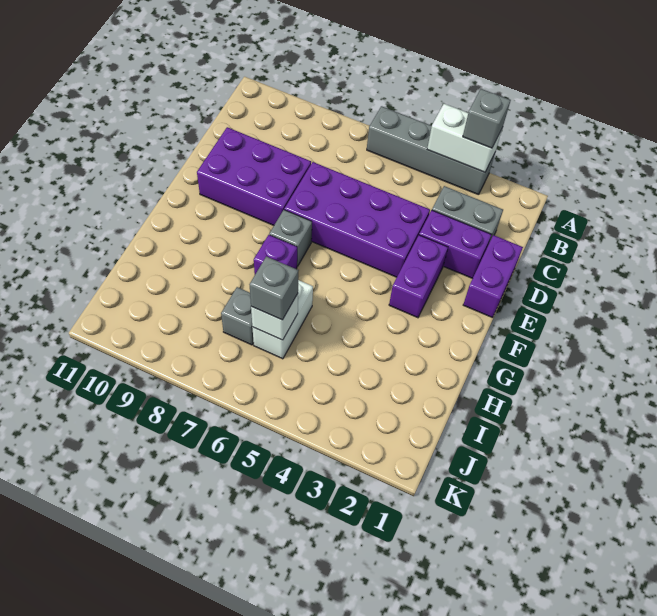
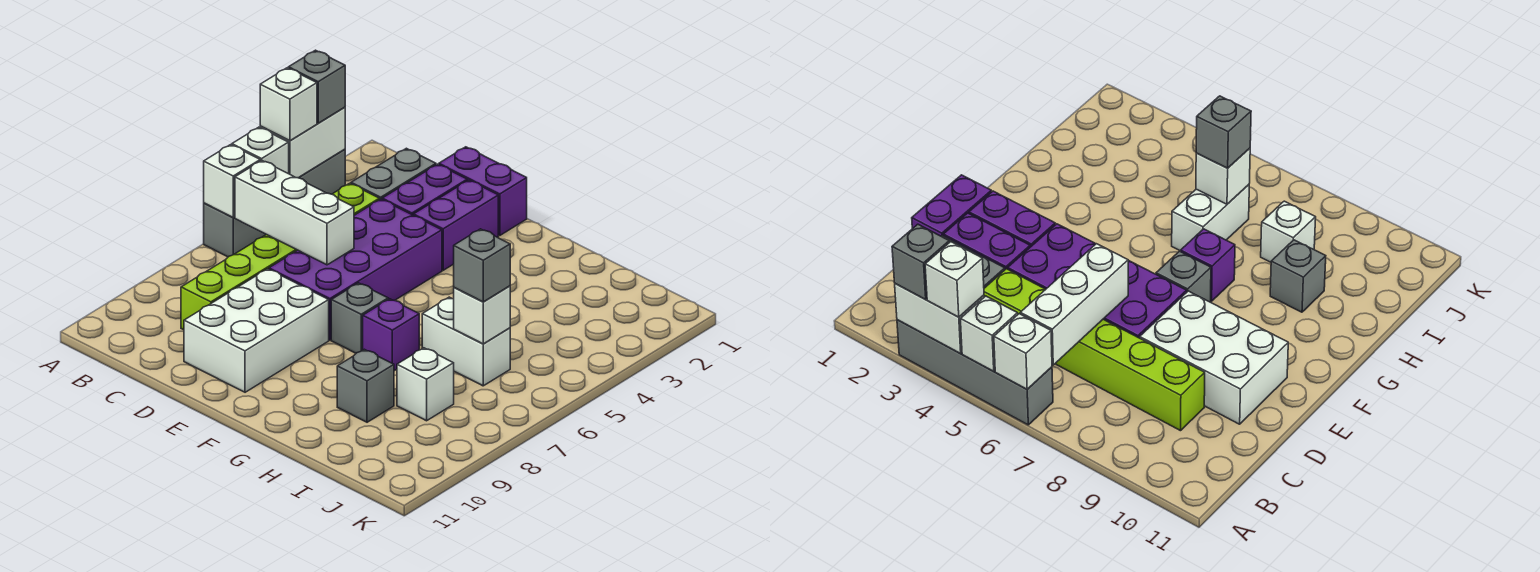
none -> white brick A4 level 3
none -> white brick A5 level 2
none -> white brick A6 level 2
none -> white brick B6:D6 level 2
none -> lime brick C4:C9 level 1
purple brick D8:E10 level 1 -> white brick D8:E10 level 1
purple brick E3:F3 level 1 -> purple brick E2:E3 level 1
grey brick I7 level 1 -> grey brick H9 level 1
none -> white brick I8 level 1

